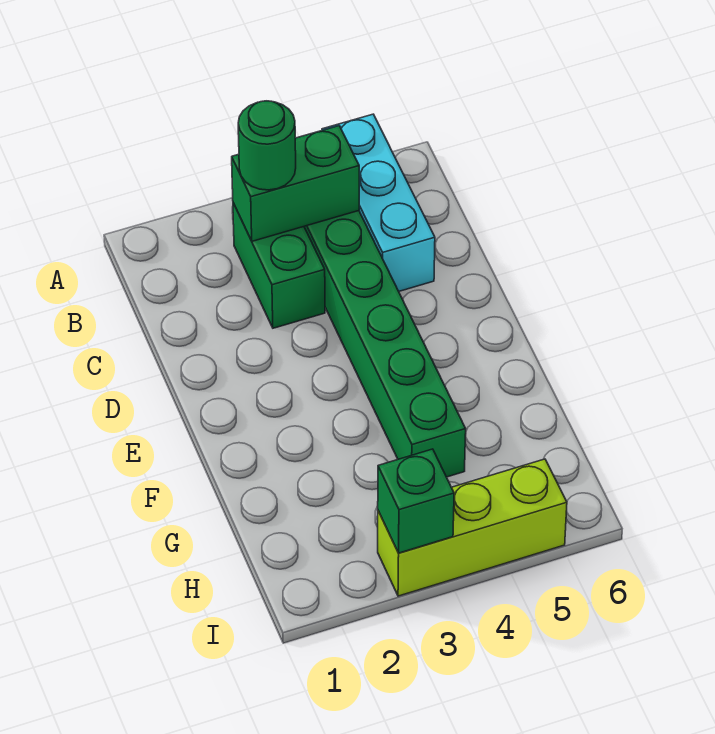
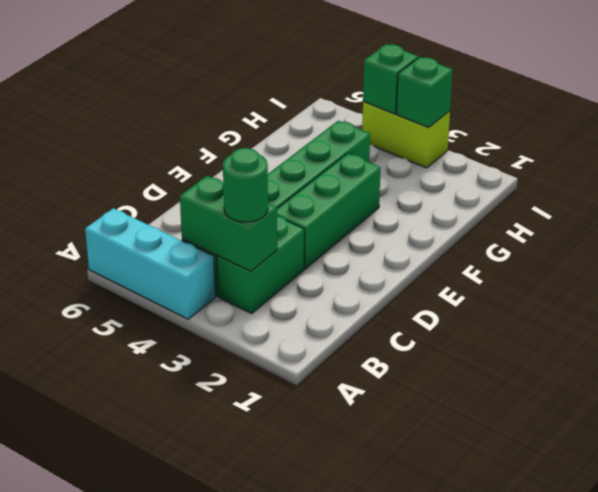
cyan brick A5:C5 level 1 -> cyan brick A4:A6 level 1
none -> green brick D3:F3 level 1
lime brick I3:I5 level 1 -> lime brick I3:I4 level 1
none -> green brick I4 level 2

